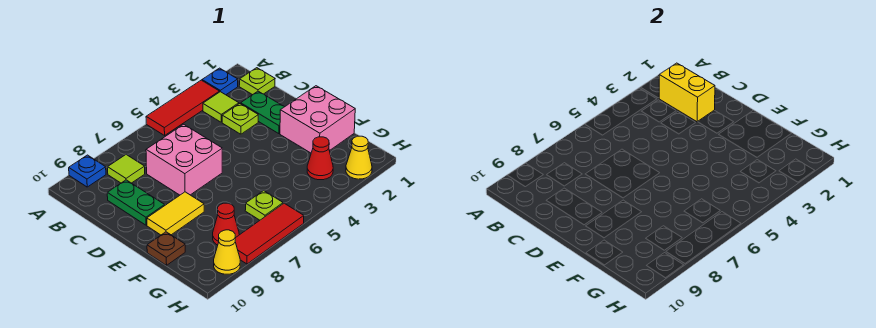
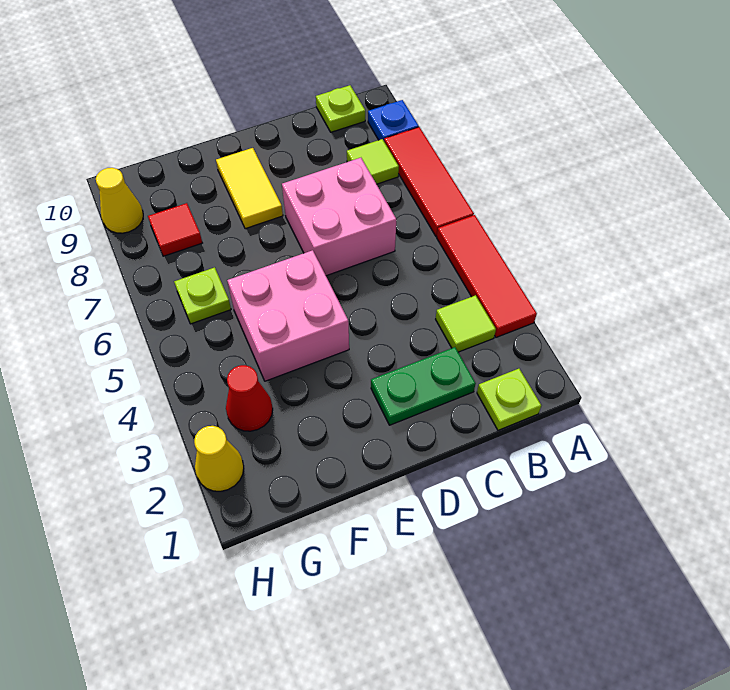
blue plate A2 level 1 -> none
yellow brick B2:C2 level 2 -> none
lime plate C3 level 1 -> lime plate B10 level 1
green plate C9:D9 level 1 -> none
pink brick E1:F2 level 1 -> pink brick E4:F5 level 1
brown plate F10 level 1 -> none
red cone G8 level 1 -> red tile G8 level 1
red tile H6:H8 level 1 -> red tile A6:A8 level 1

